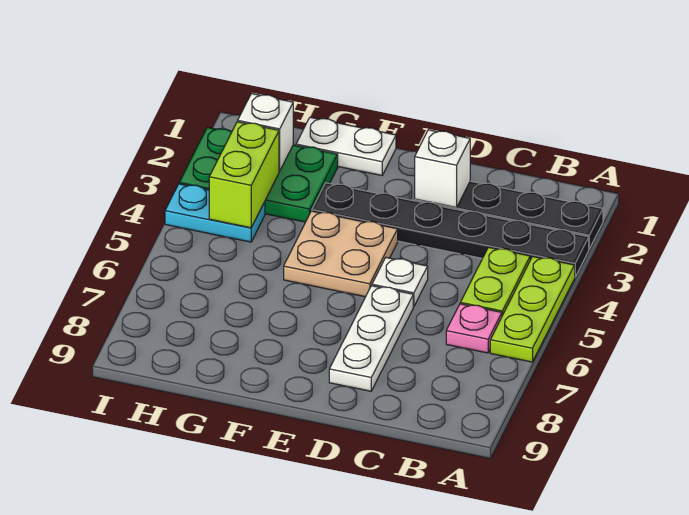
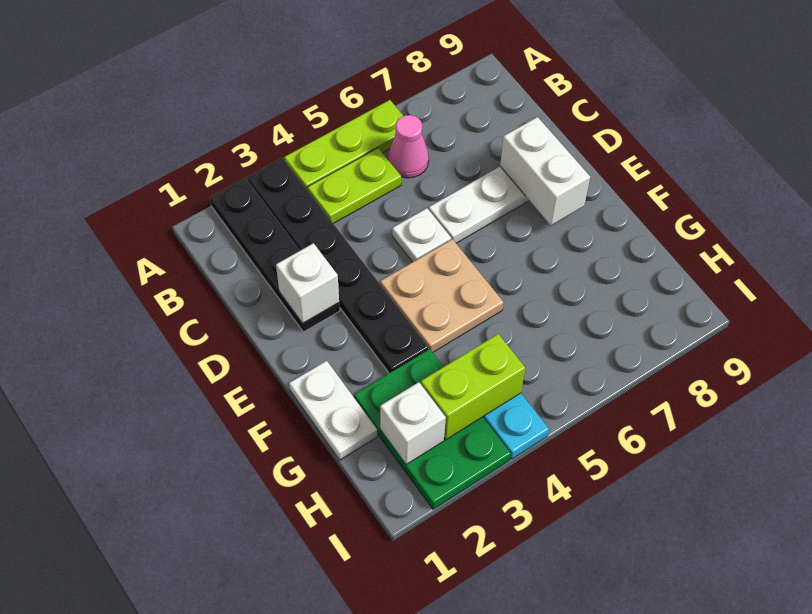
pink plate B6 level 1 -> pink cone B6 level 1
none -> white brick D8:E8 level 2

